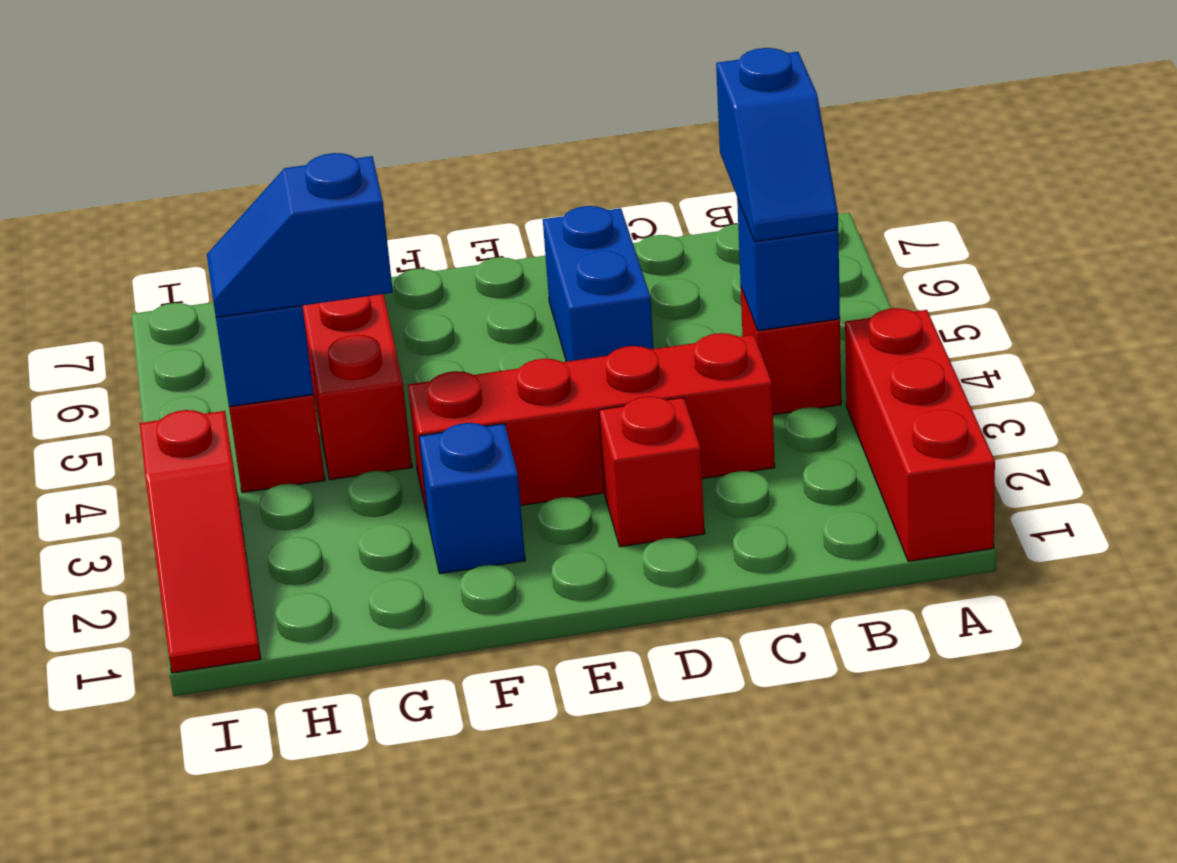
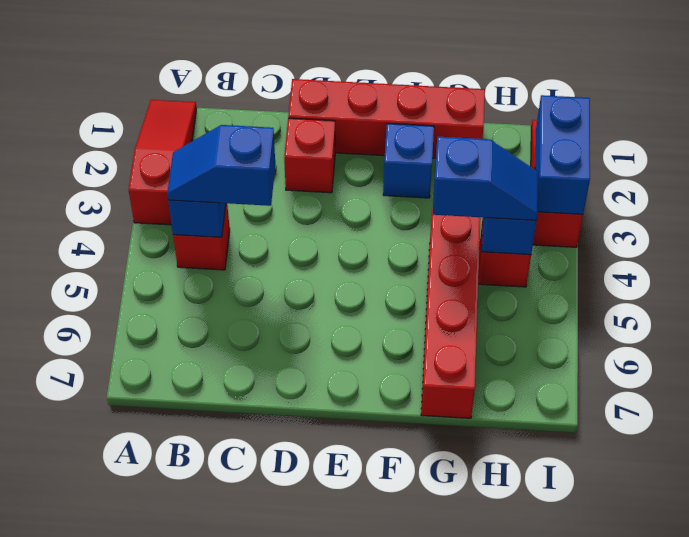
red brick A1:A3 level 1 -> red slope A1:A3 level 1 top 3
blue slope B4:B5 level 3 top 5 -> blue slope B4:C4 level 3 top C
red brick C3:F3 level 1 -> red brick D1:G1 level 1
blue brick D5:D6 level 1 -> blue brick I2:I3 level 2

